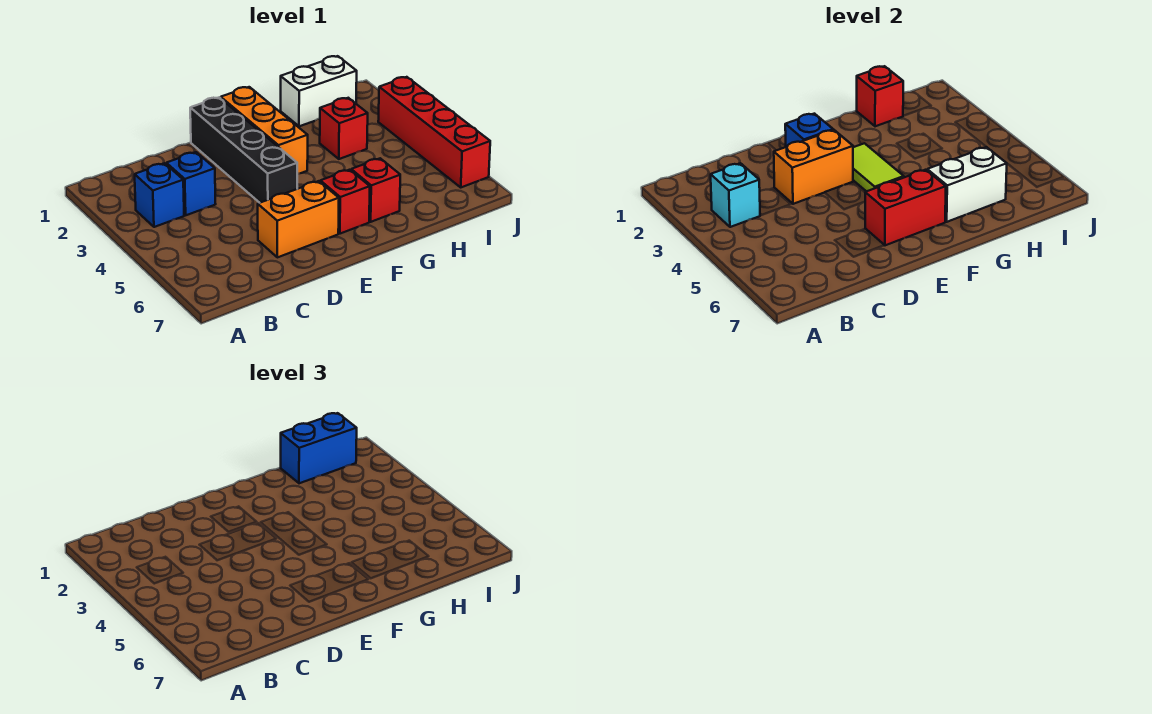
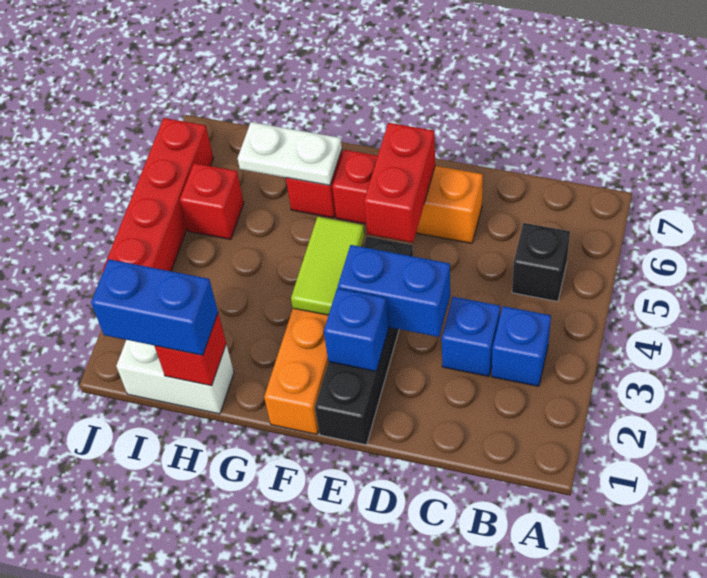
cyan brick B3 level 2 -> none
none -> black brick B5 level 1
orange brick D3:E3 level 2 -> blue brick D3:E3 level 2
red brick E6:F6 level 2 -> red brick E5:E6 level 2
white brick G6:H6 level 2 -> white plate G6:H6 level 2
red brick H3 level 1 -> red brick I5 level 1

